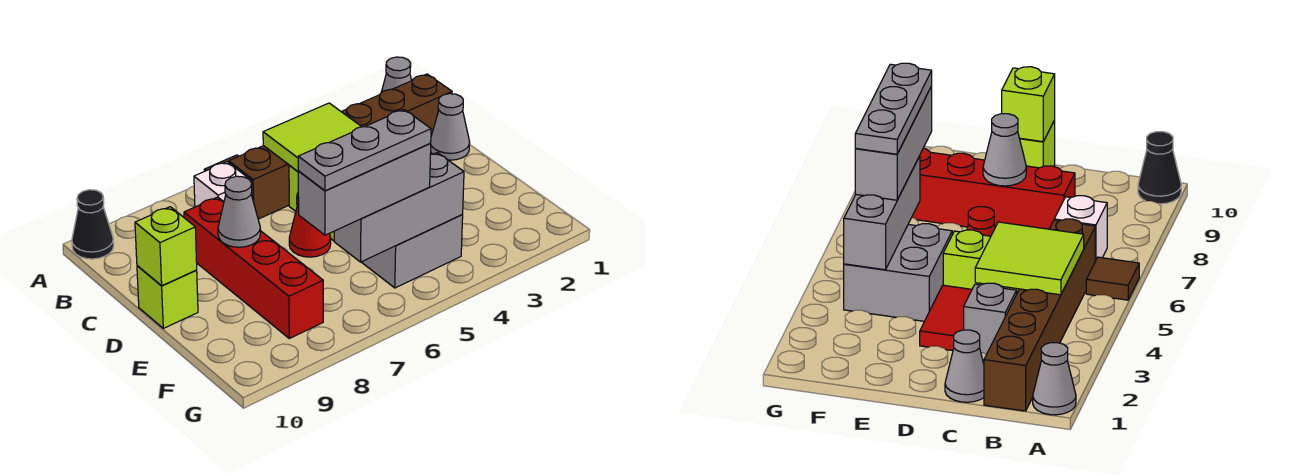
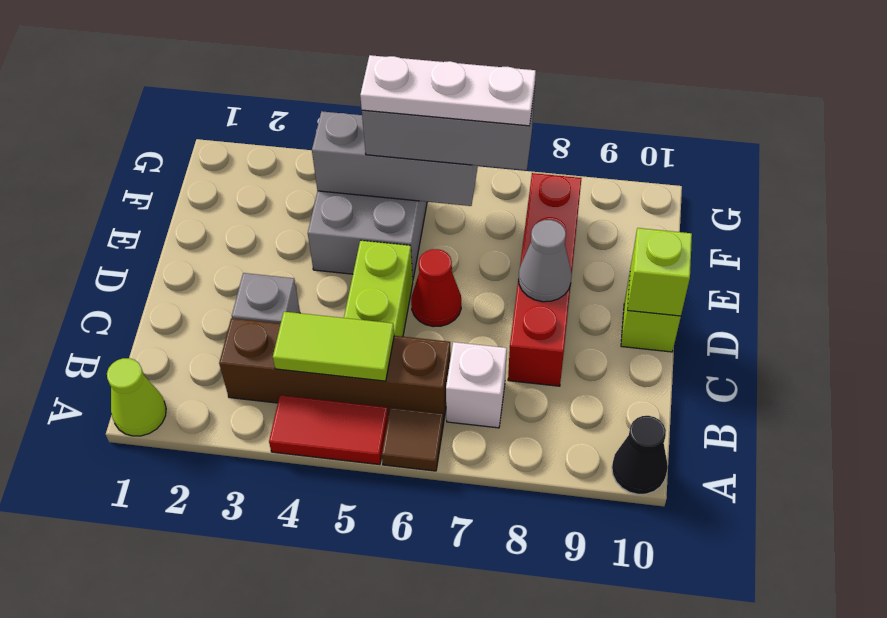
grey cone A1 level 1 -> lime cone A1 level 1
brown brick B1:B6 level 1 -> brown brick B3:B6 level 1
lime tile B4:C5 level 2 -> lime tile B4:B5 level 2
grey cone C1 level 1 -> none
red tile D3:D4 level 1 -> red tile A4:A5 level 1
grey plate F5:F7 level 4 -> white plate F5:F7 level 4

